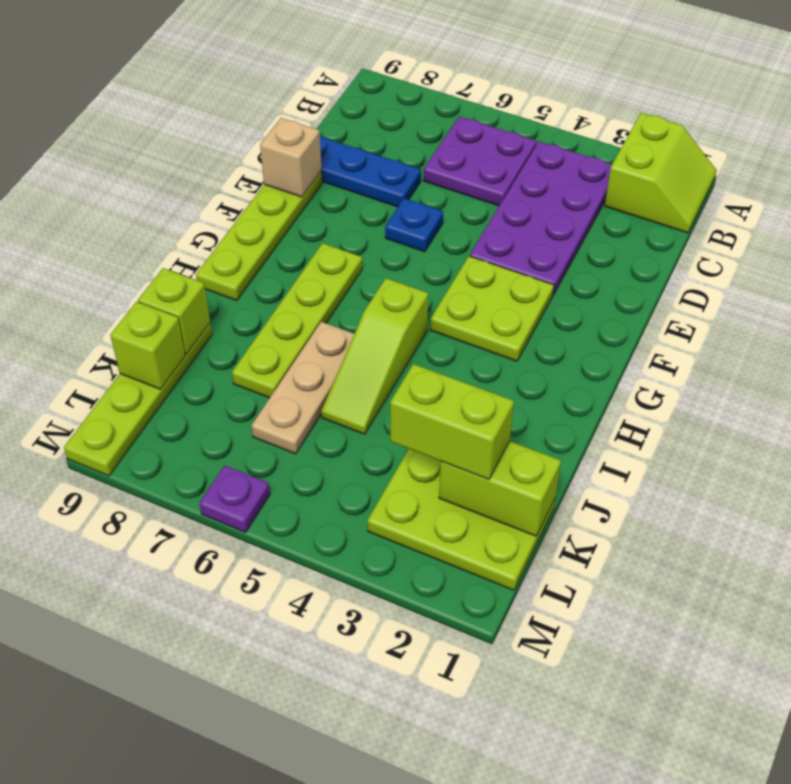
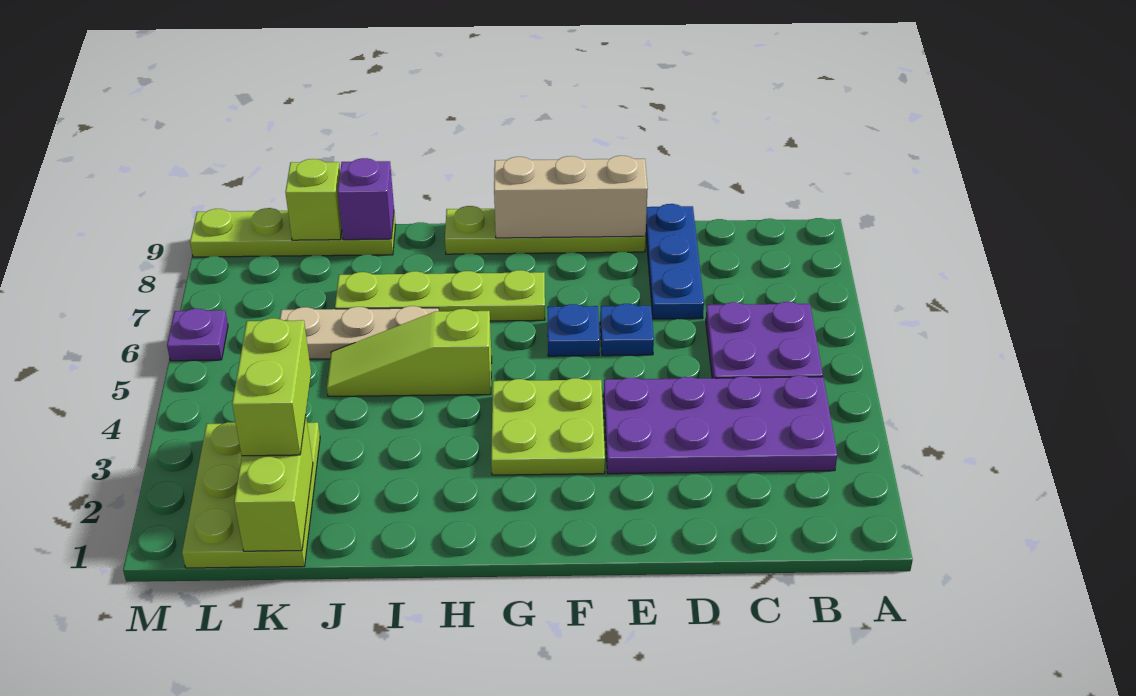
lime slope A1:B2 level 1 top 2 -> none
tan brick E9 level 2 -> tan brick E9:G9 level 2
none -> blue plate F6 level 1
lime brick J9 level 2 -> purple brick J9 level 2

